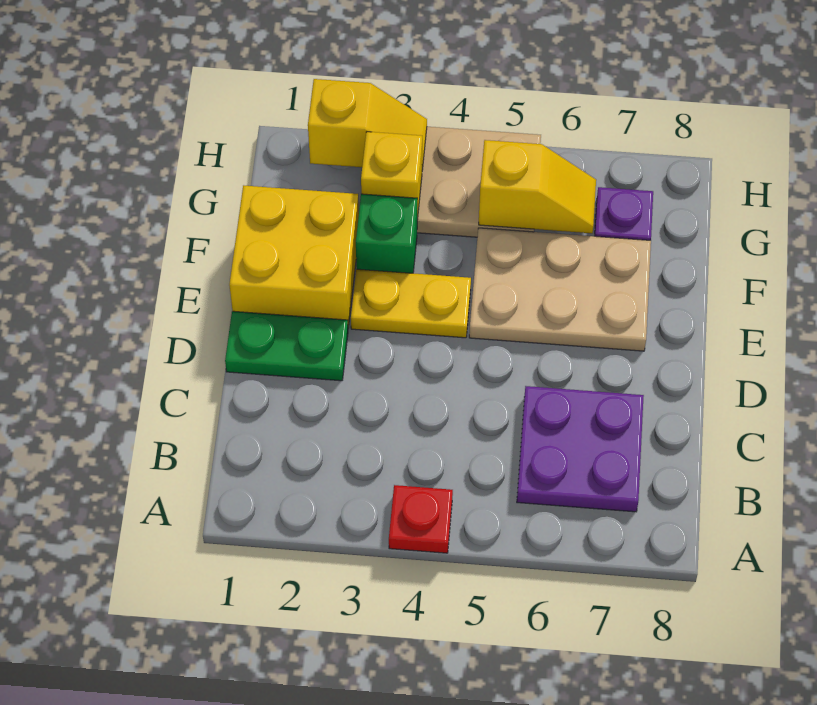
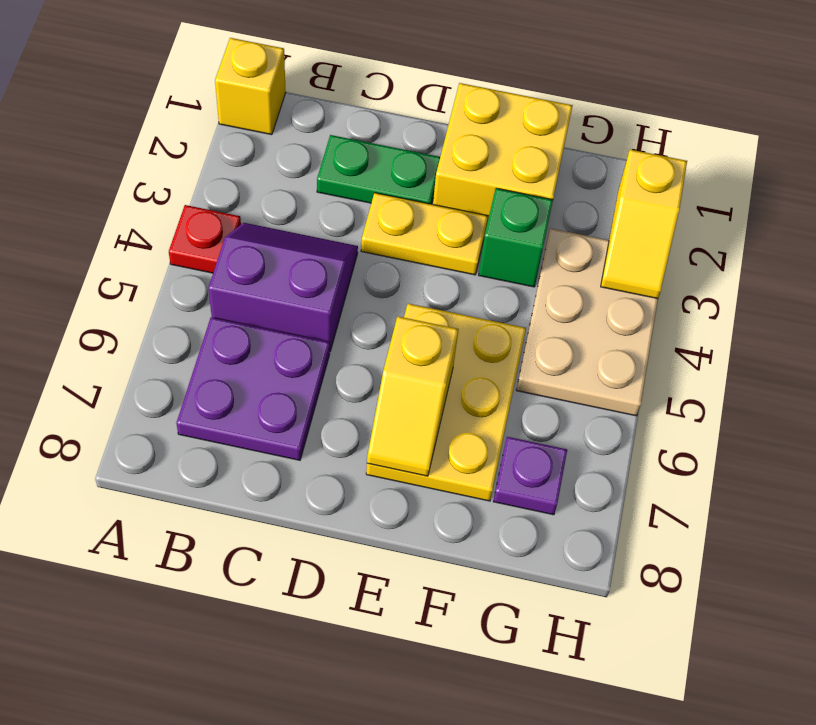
none -> purple slope B4:C5 level 1 top 5
green plate D1:D2 level 1 -> green plate C2:D2 level 1
yellow plate E3:E4 level 1 -> yellow plate D3:E3 level 1
tan plate E5:F7 level 1 -> yellow plate E5:F7 level 1
yellow brick G3 level 2 -> yellow brick A1 level 1
yellow slope G5:G6 level 2 top 5 -> yellow slope E6:E7 level 2 top 6

